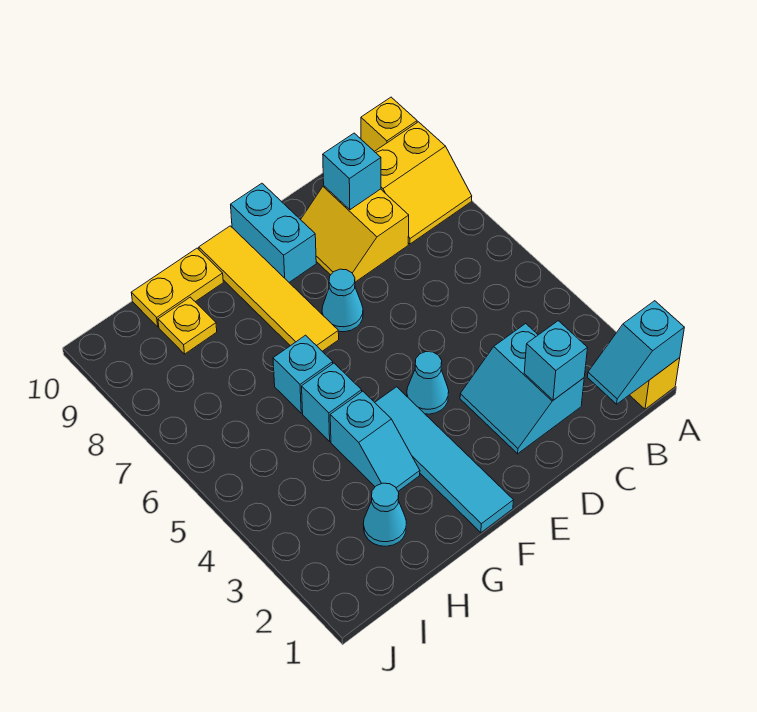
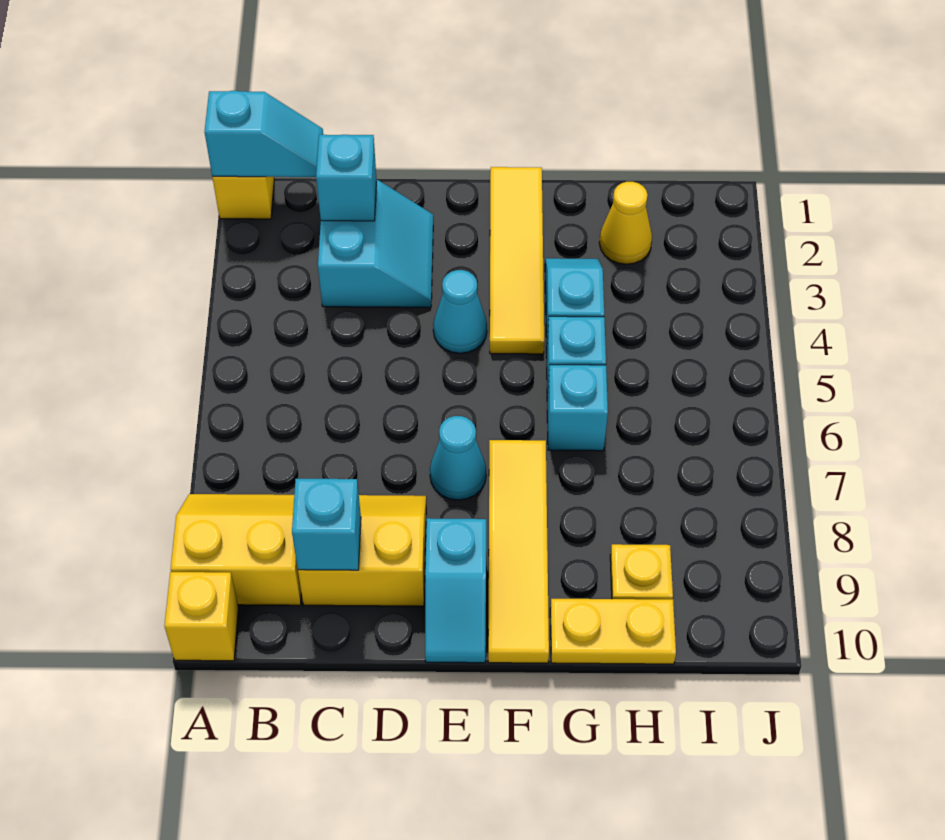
yellow slope C8:D9 level 1 top C -> yellow slope C8:D9 level 1 top 9
cyan brick E9:E10 level 1 -> cyan slope E9:E10 level 1 top 9
cyan tile F1:F4 level 1 -> yellow tile F1:F4 level 1
cyan cone H2 level 1 -> yellow cone H2 level 1

